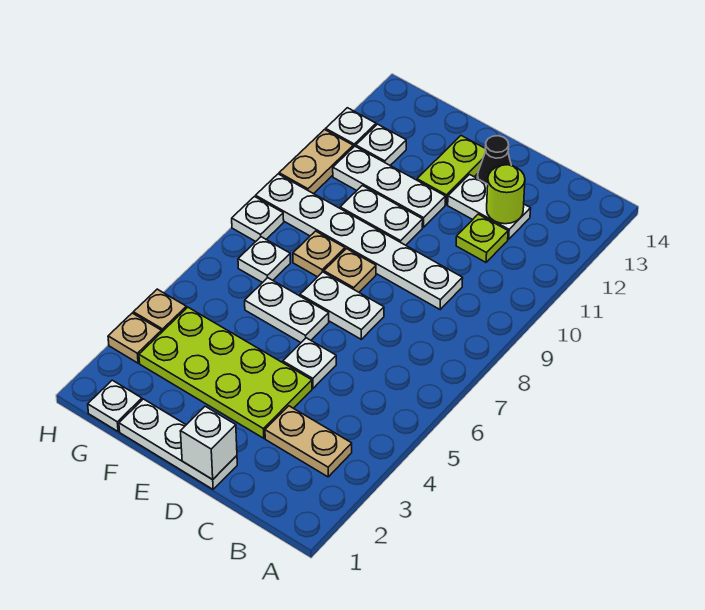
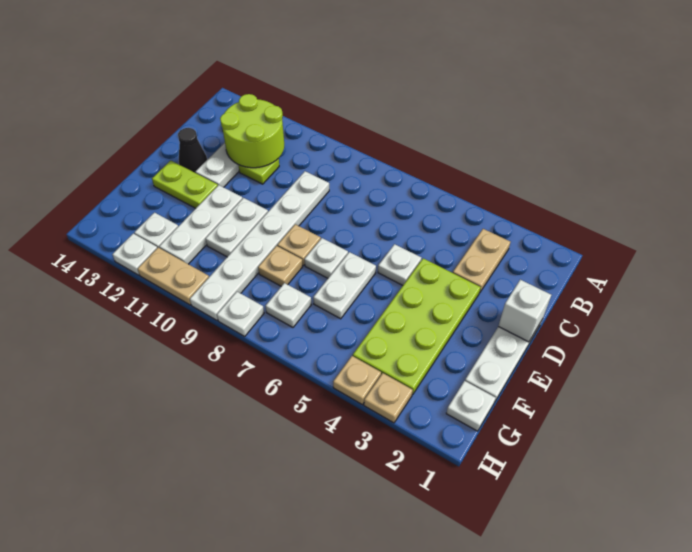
lime round brick C12 level 2 -> lime round brick B11:C12 level 2
white plate D7:E7 level 1 -> white plate E7 level 1

